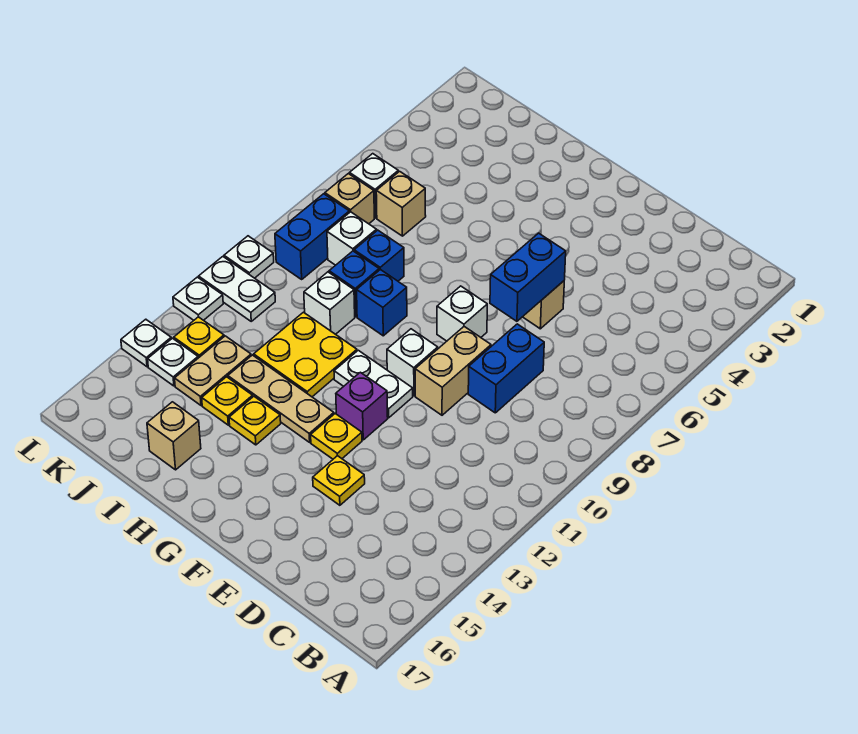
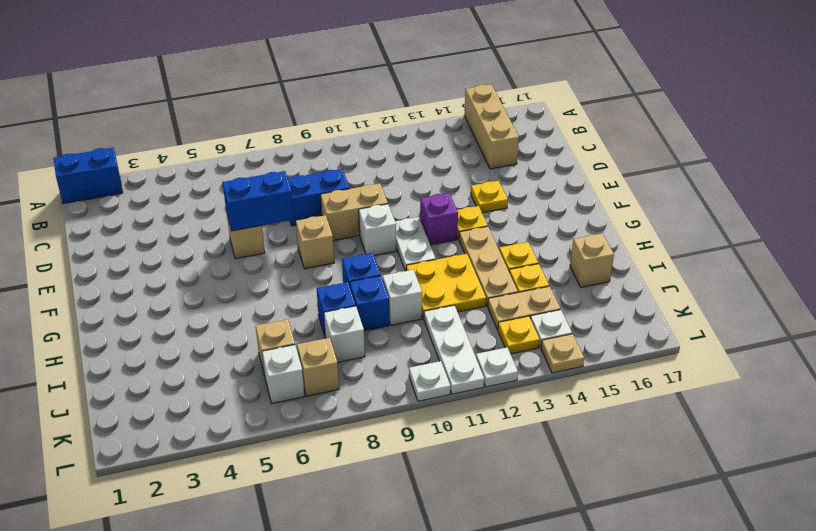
none -> tan brick A15:C15 level 1
white brick F8 level 1 -> tan brick F8 level 1
blue brick K8:K9 level 1 -> blue brick A1:A2 level 1
white plate K11:L11 level 1 -> white plate J11:L11 level 1
white plate L14 level 1 -> tan plate L14 level 1

